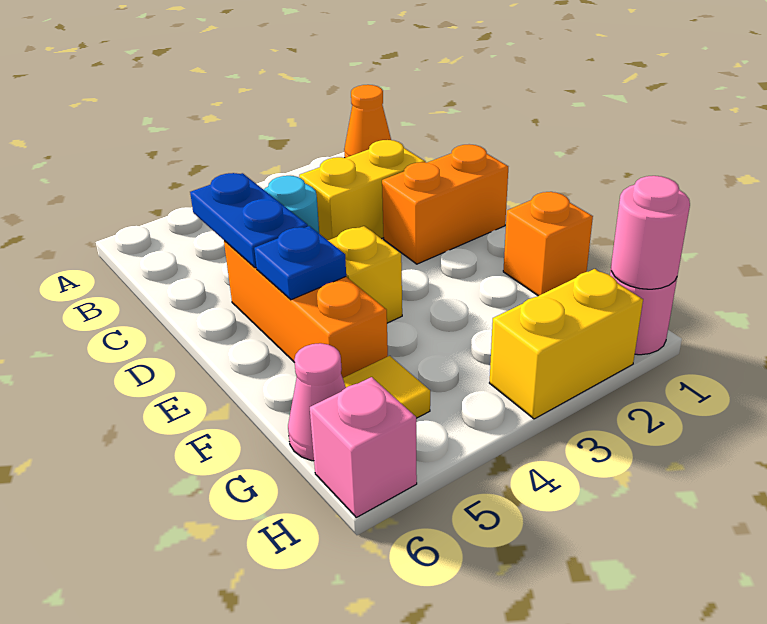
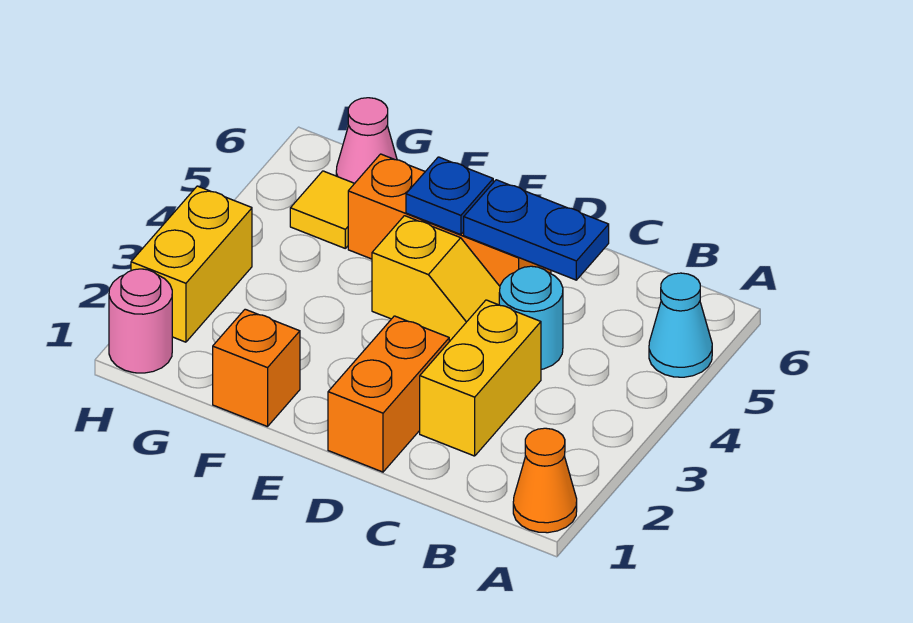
none -> cyan cone A5 level 1
pink round brick H1 level 2 -> none
pink brick H6 level 1 -> none

